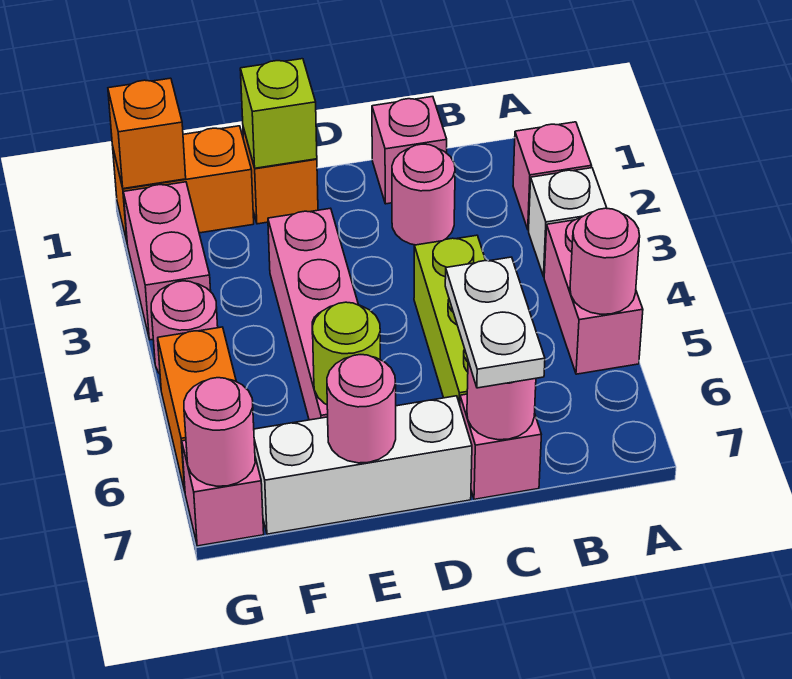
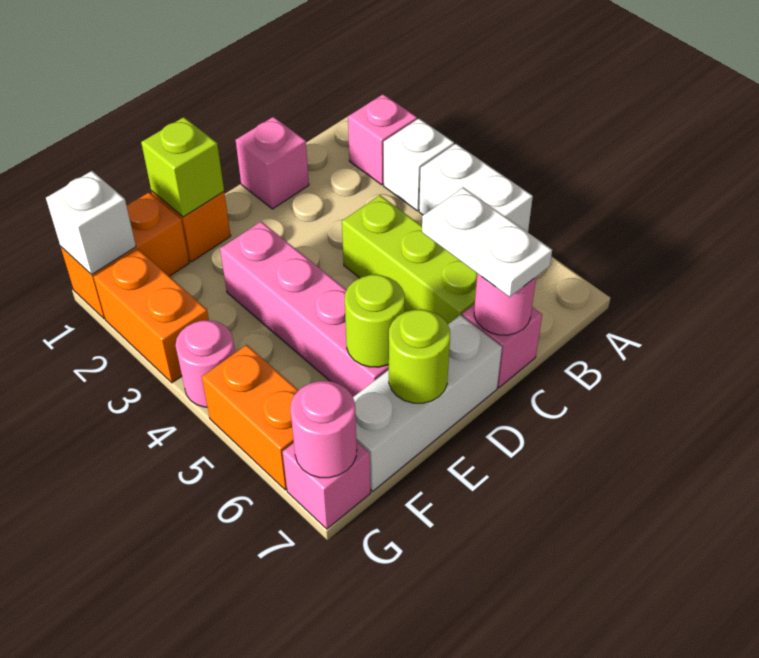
pink brick A4:A5 level 1 -> white brick A4:A5 level 1
pink round brick A5 level 2 -> none
pink round brick C2 level 1 -> none
pink round brick E7 level 2 -> lime round brick E7 level 2
orange brick G1 level 2 -> white brick G1 level 2
pink brick G2:G3 level 1 -> orange brick G2:G3 level 1

